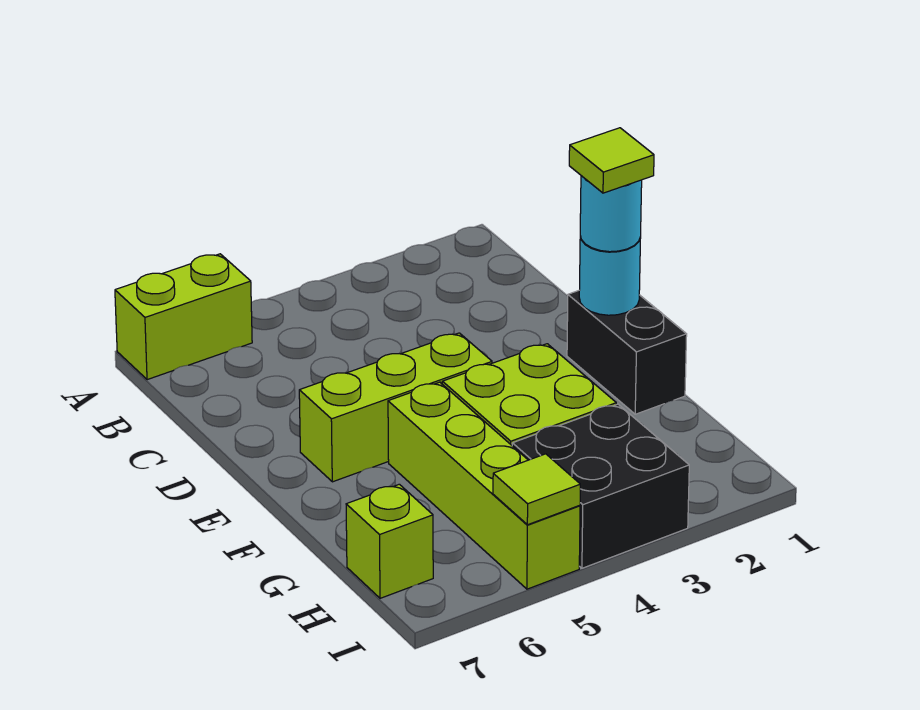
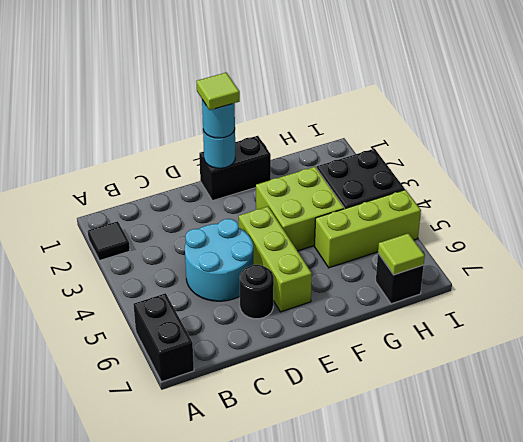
none -> black tile A2 level 1
lime brick A6:A7 level 1 -> black brick A6:A7 level 1
none -> cyan round brick C4:D5 level 1
none -> black round brick D6 level 1
lime brick F5:I5 level 1 -> lime brick G5:I5 level 1
lime brick H7 level 1 -> black brick H7 level 1
lime tile I5 level 2 -> lime tile H7 level 2

